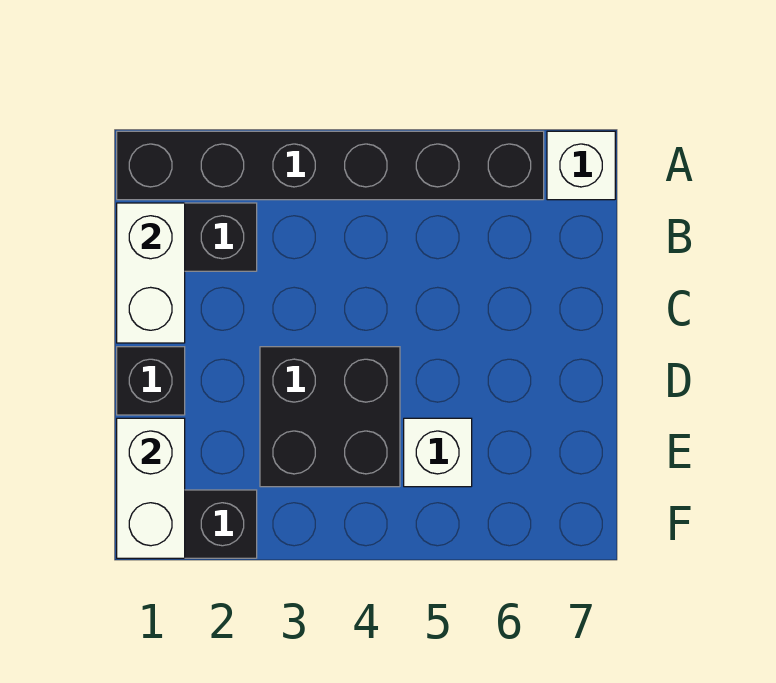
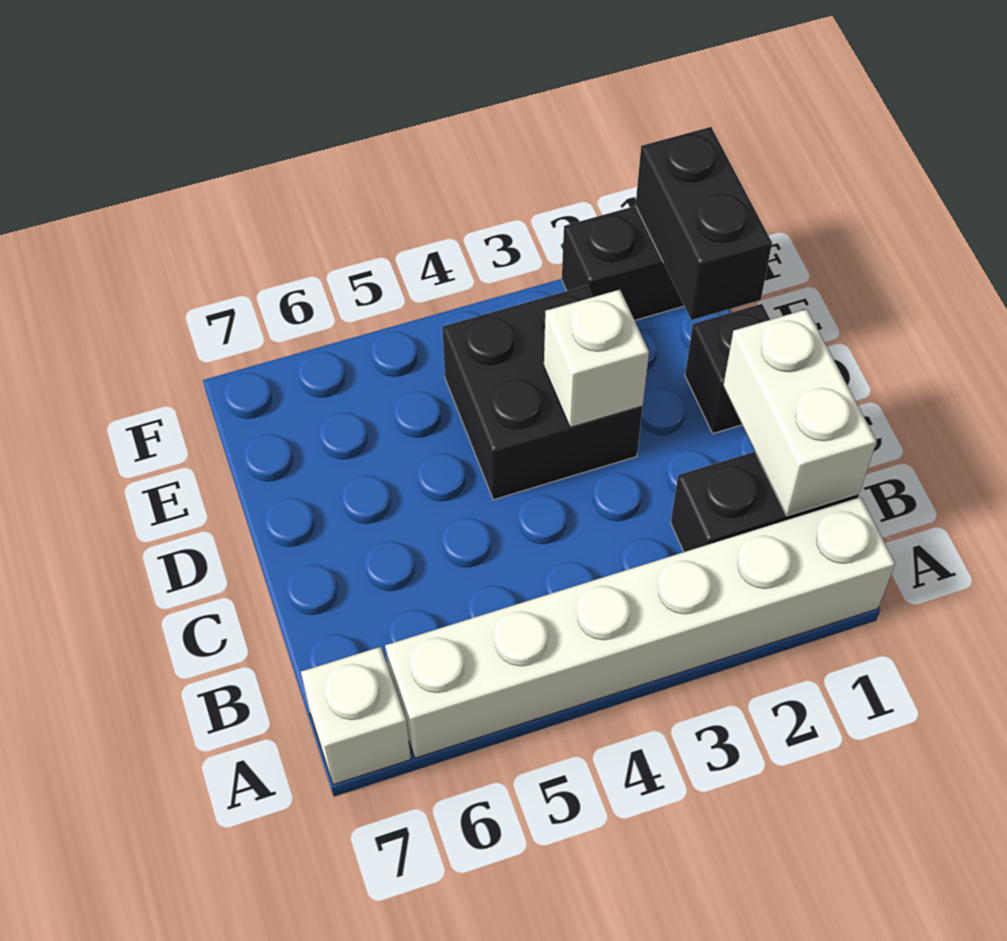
black brick A1:A6 level 1 -> white brick A1:A6 level 1
white brick E1:F1 level 2 -> black brick E1:F1 level 2
white brick E5 level 1 -> white brick D3 level 2

